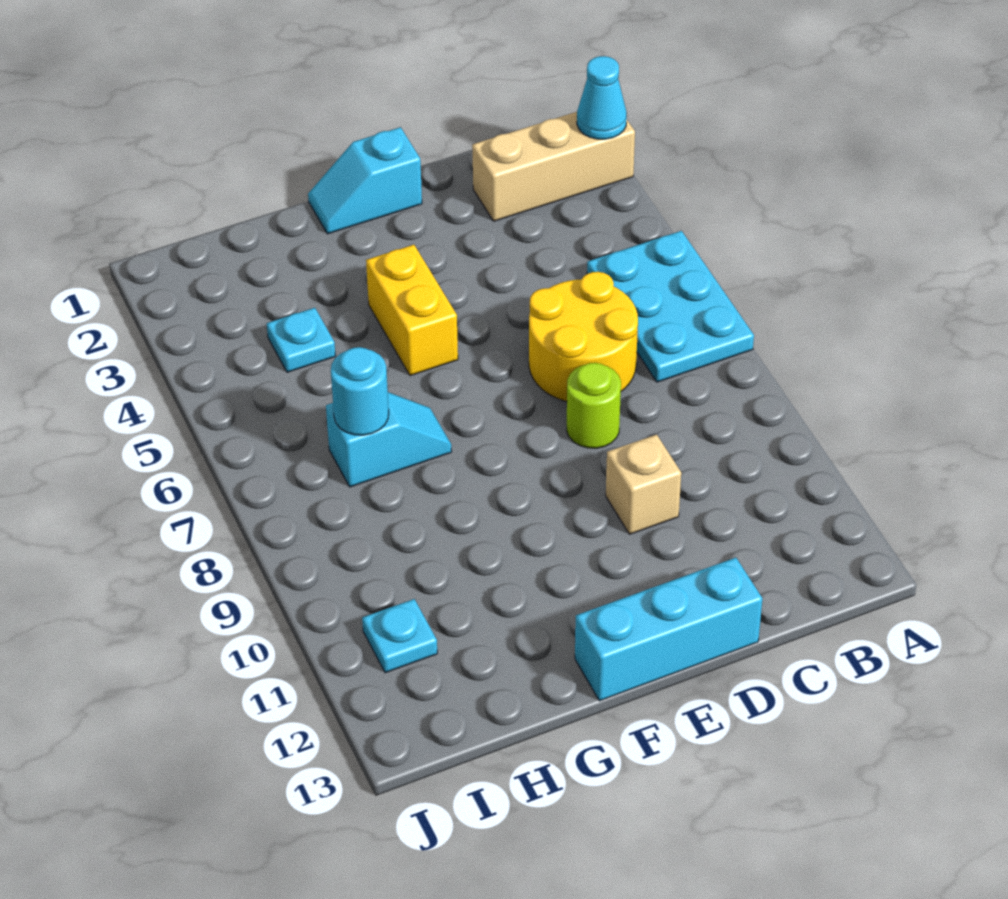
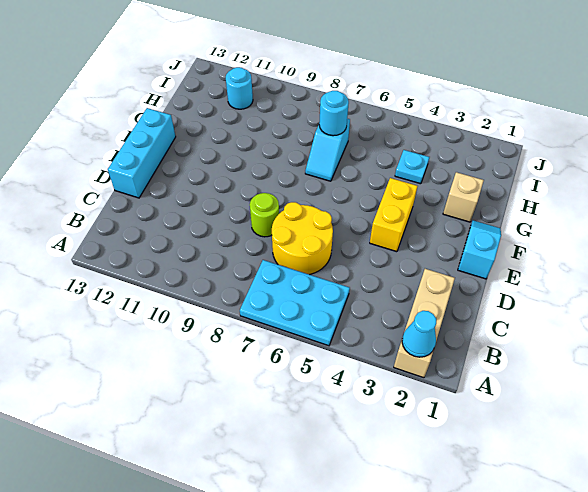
tan brick D10 level 1 -> tan brick G2 level 1
yellow brick F4:F5 level 1 -> yellow brick E4:F4 level 1
cyan plate I11 level 1 -> cyan round brick I11 level 1

